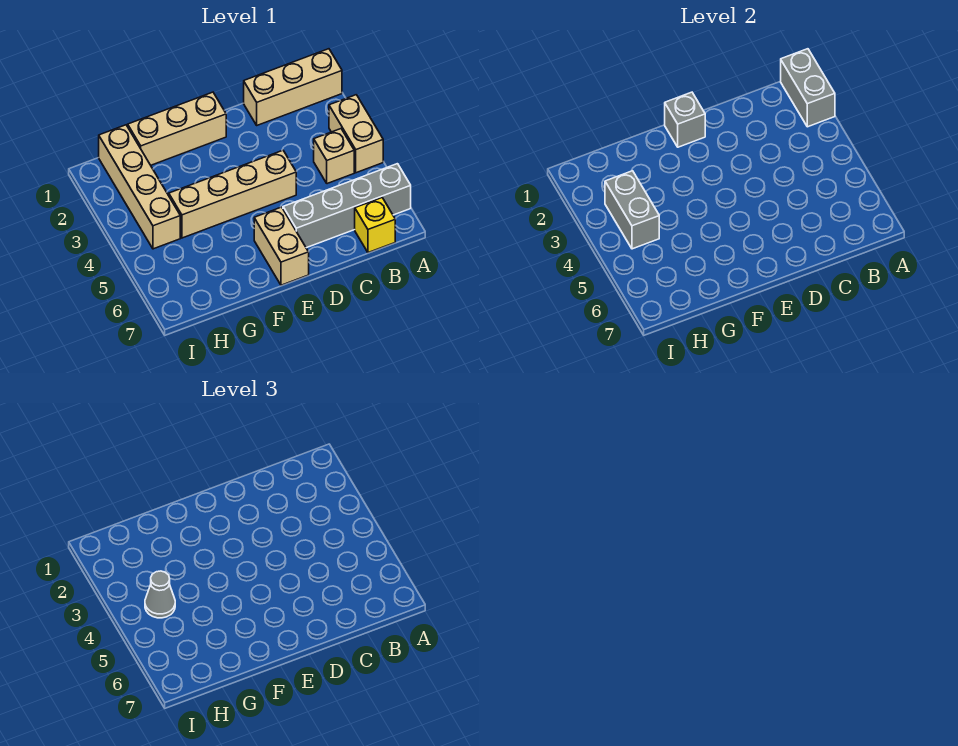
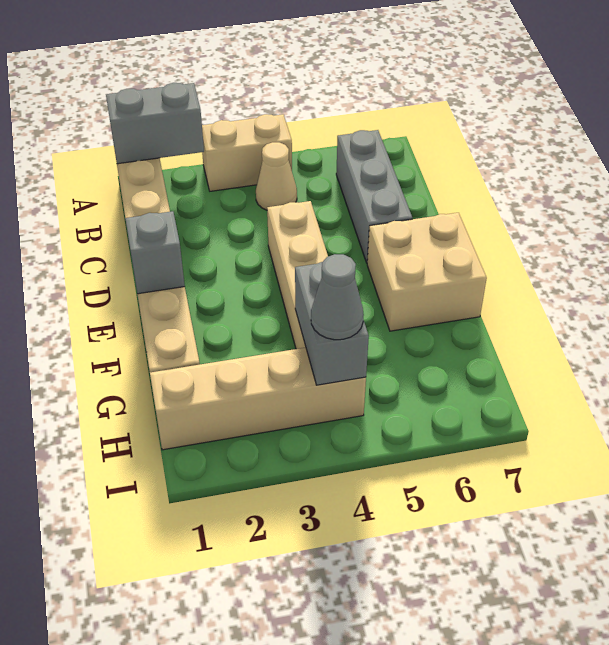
grey brick A6:D6 level 1 -> grey brick B6:D6 level 1
tan brick B4 level 1 -> tan cone B4 level 1
yellow brick B7 level 1 -> none
tan brick E6:E7 level 1 -> tan brick E6:F7 level 1
grey brick H3:H4 level 2 -> grey brick G4:H4 level 2

